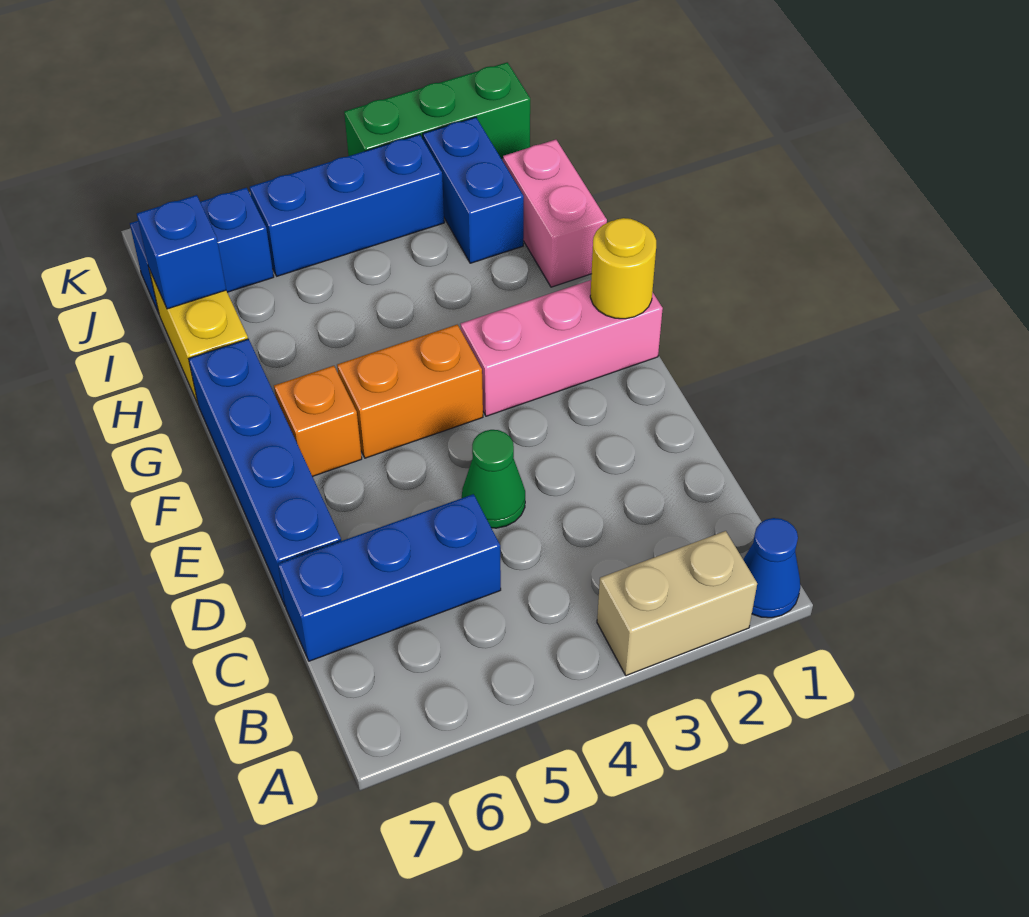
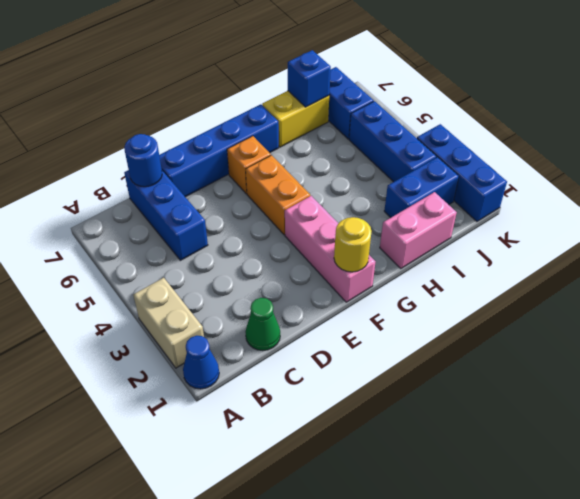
none -> blue round brick C7 level 2
green cone D4 level 1 -> green cone C1 level 1
green brick K1:K3 level 1 -> blue brick K1:K3 level 1

